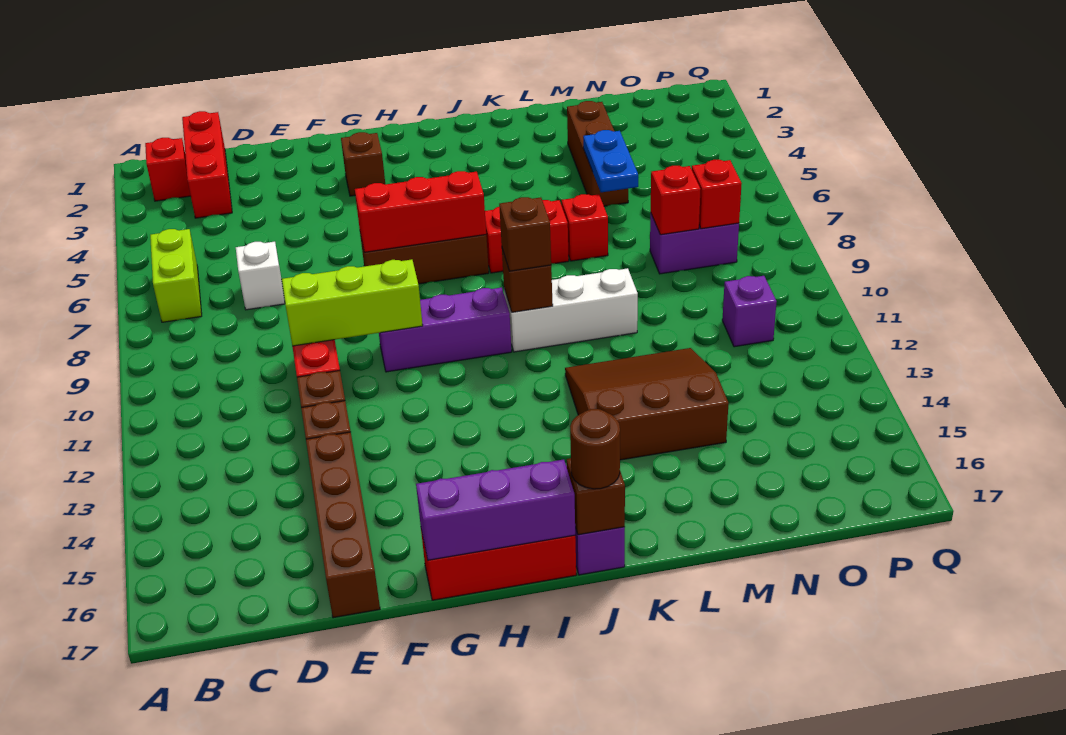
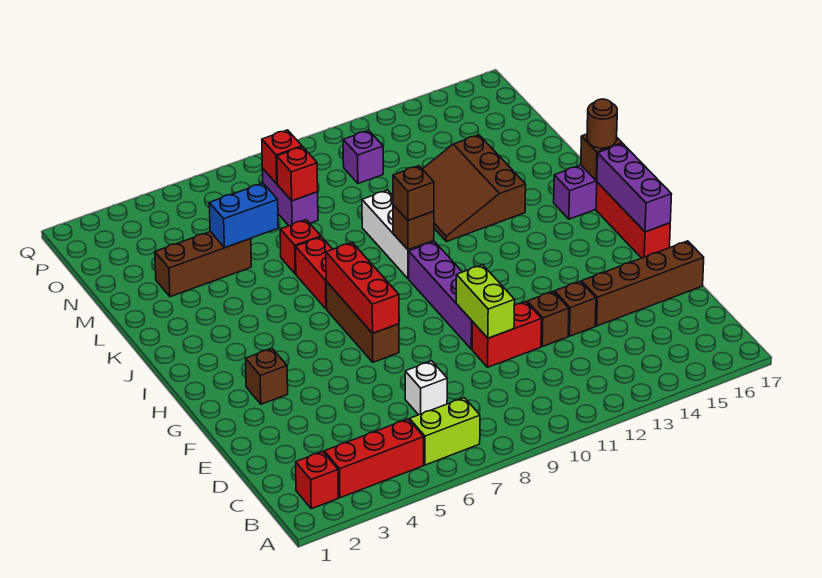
red brick C1:C3 level 1 -> red brick B3:B5 level 1
lime brick E10:G10 level 2 -> lime brick E10:F10 level 2
purple brick G10:I10 level 1 -> purple brick F10:I10 level 1
blue plate M5:M6 level 2 -> blue brick M5:M6 level 2

